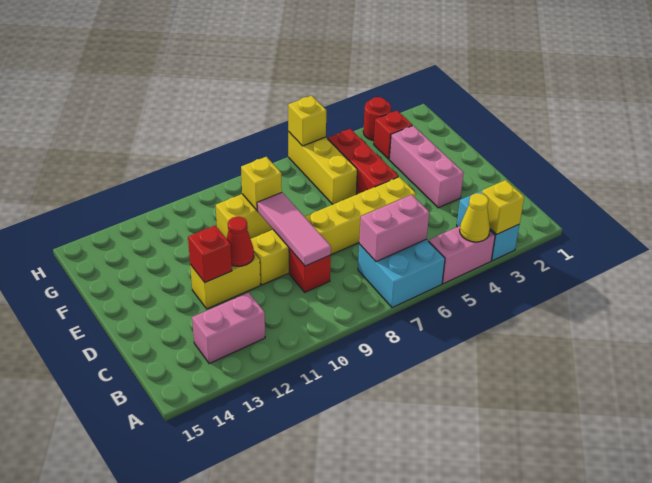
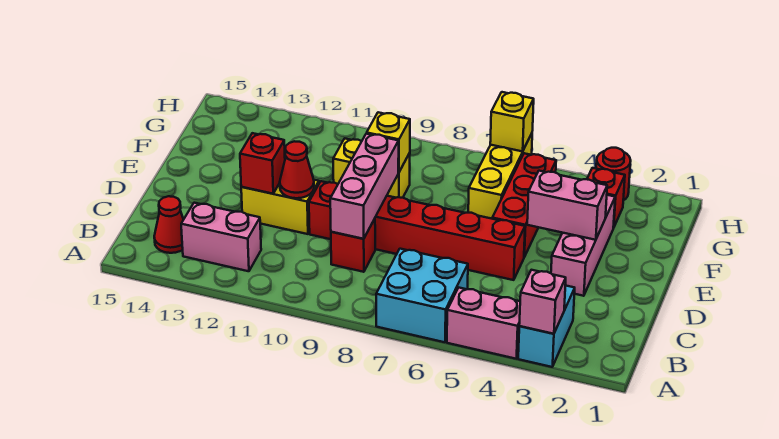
yellow brick A3 level 2 -> pink brick A3 level 2
yellow cone A4 level 2 -> none
pink brick B6:B7 level 2 -> pink brick E3:E4 level 2
none -> red cone B14 level 1
pink tile C9:E9 level 2 -> pink brick C9:E9 level 2
yellow brick D5:D10 level 1 -> red brick D5:D10 level 1

